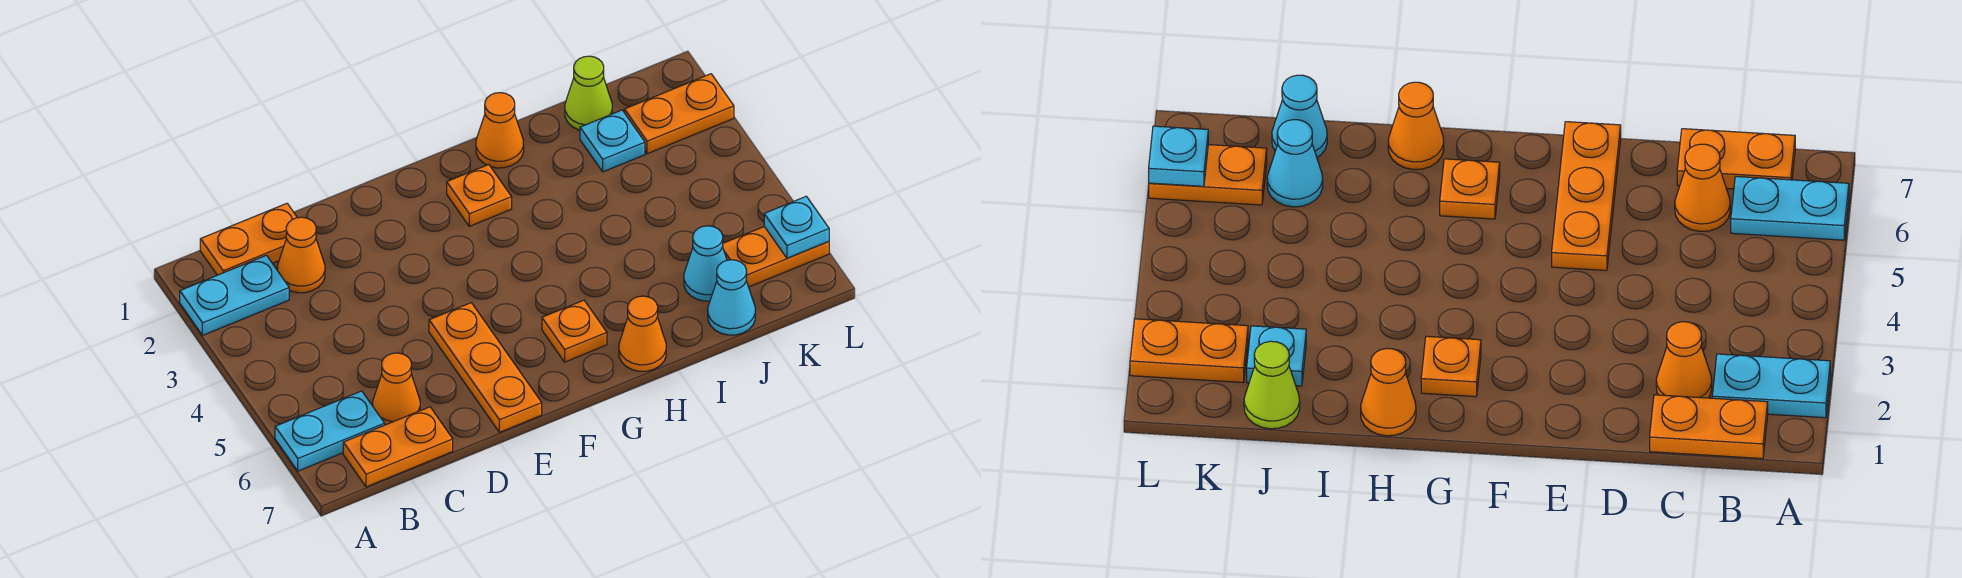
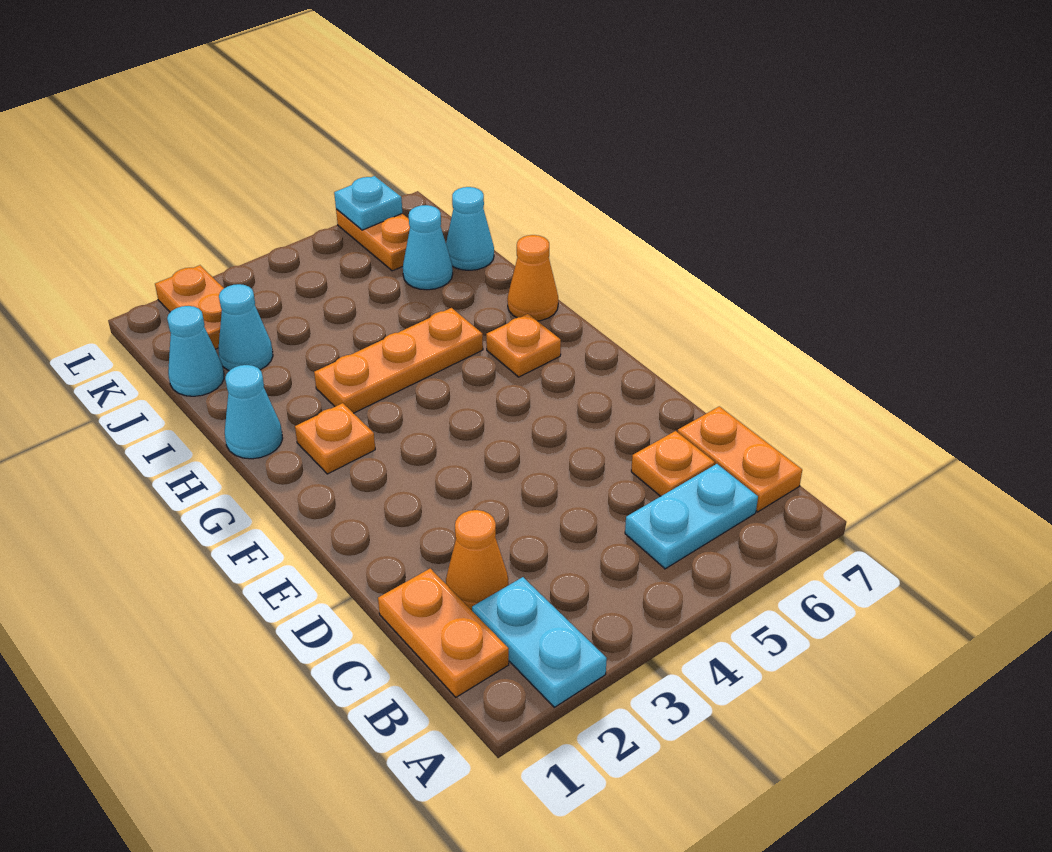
cyan plate A6:B6 level 1 -> cyan plate B5:B6 level 1
orange cone C6 level 1 -> orange plate C6 level 1
orange plate E5:E7 level 1 -> orange plate H3:H5 level 1
orange cone H1 level 1 -> cyan cone H1 level 1
lime cone J1 level 1 -> cyan cone J1 level 1
cyan plate J2 level 1 -> cyan cone J2 level 1

